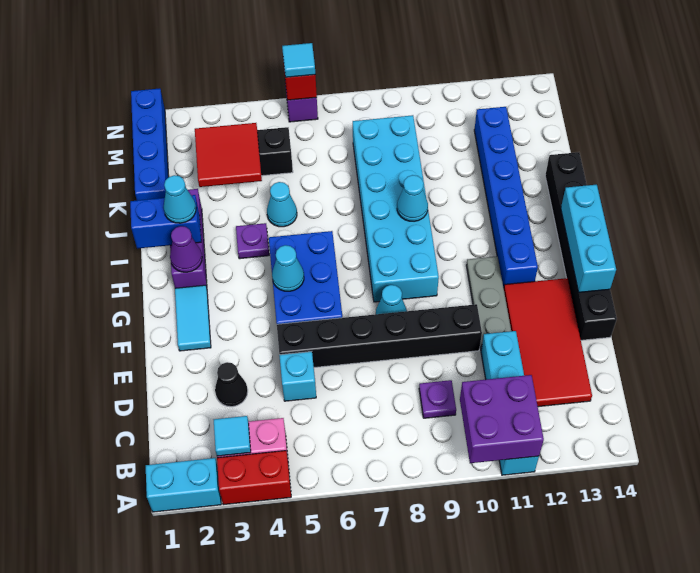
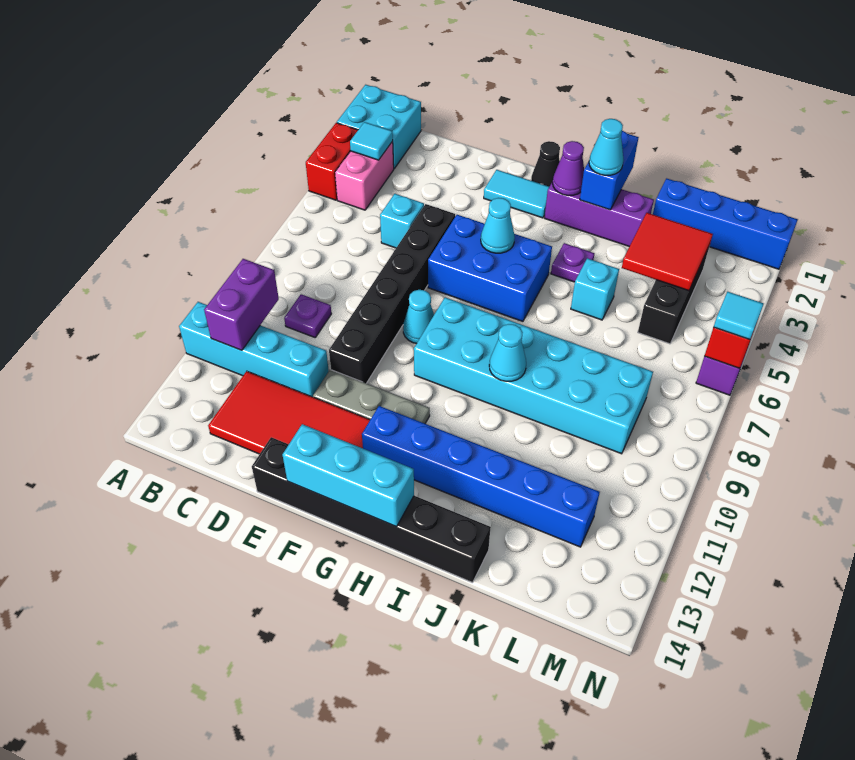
cyan brick A1:A2 level 1 -> cyan brick A1:B2 level 1
purple brick A10:B11 level 2 -> purple brick B10:B11 level 2
black cone D3 level 1 -> black cone G1 level 1
cyan cone J5 level 1 -> cyan brick J5 level 1

